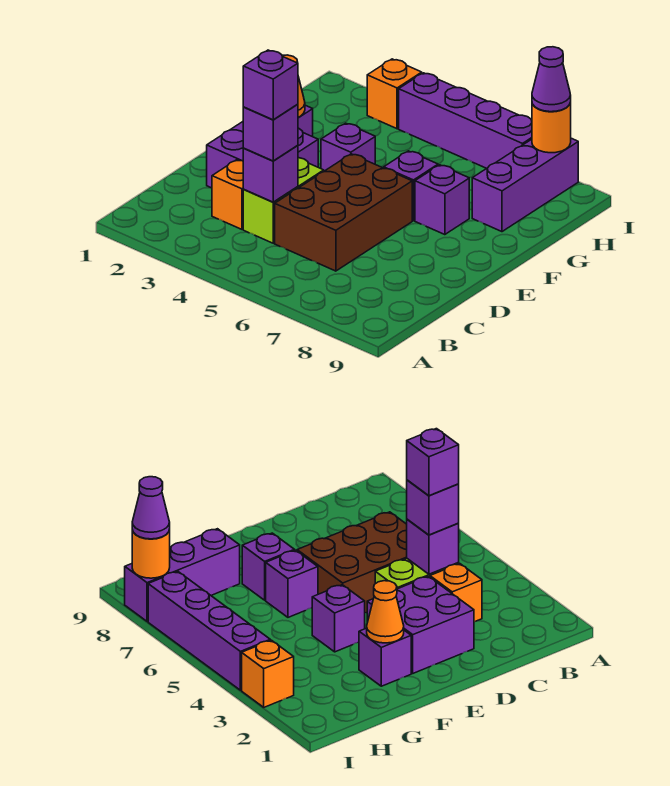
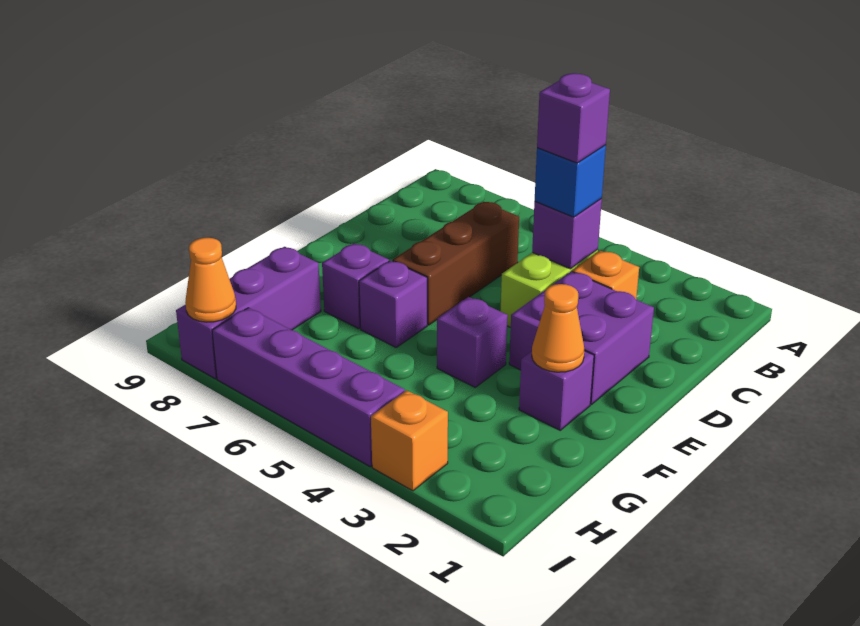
purple brick C4 level 3 -> blue brick C4 level 3
brown brick C5:E6 level 1 -> brown brick C6:E6 level 1
orange round brick I8 level 2 -> orange cone I8 level 2
purple cone I8 level 3 -> none

